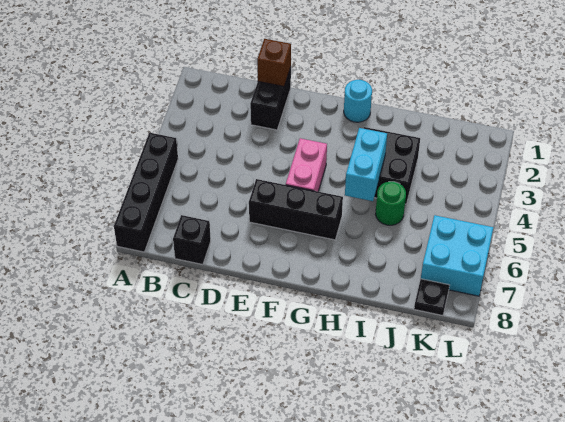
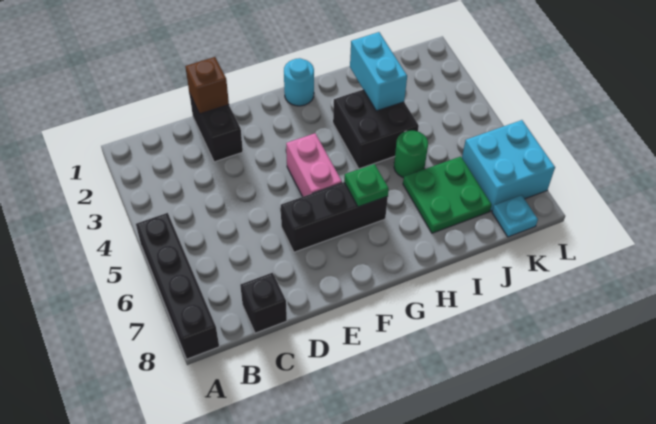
none -> green plate G6 level 2
cyan brick H4:H5 level 2 -> cyan brick I2:I3 level 2
none -> green plate I6:J7 level 1
black plate K8 level 1 -> cyan plate K8 level 1

